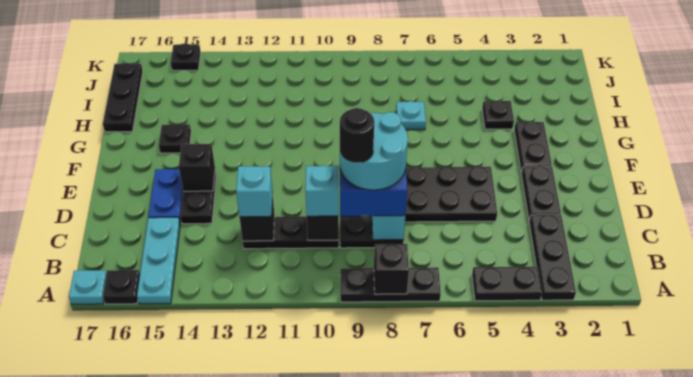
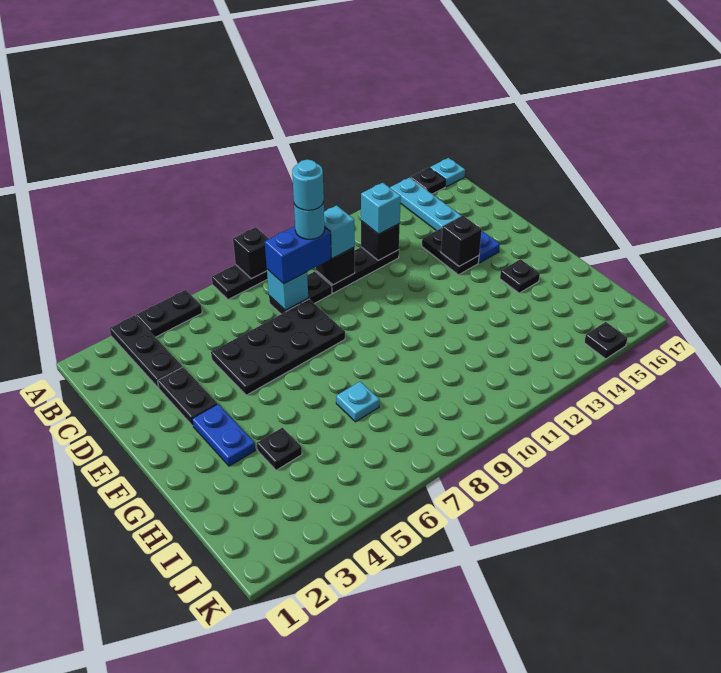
cyan round brick C8:D9 level 4 -> cyan round brick C9 level 4
black round brick C9 level 5 -> cyan round brick C9 level 5
black plate F3:G3 level 1 -> blue plate F3:G3 level 1
black plate H17:J17 level 1 -> none

